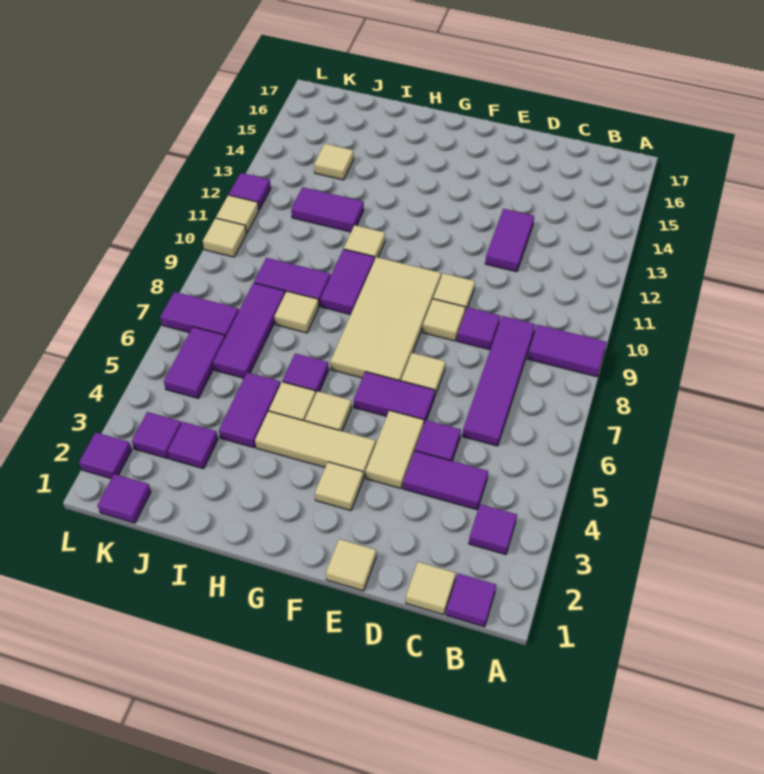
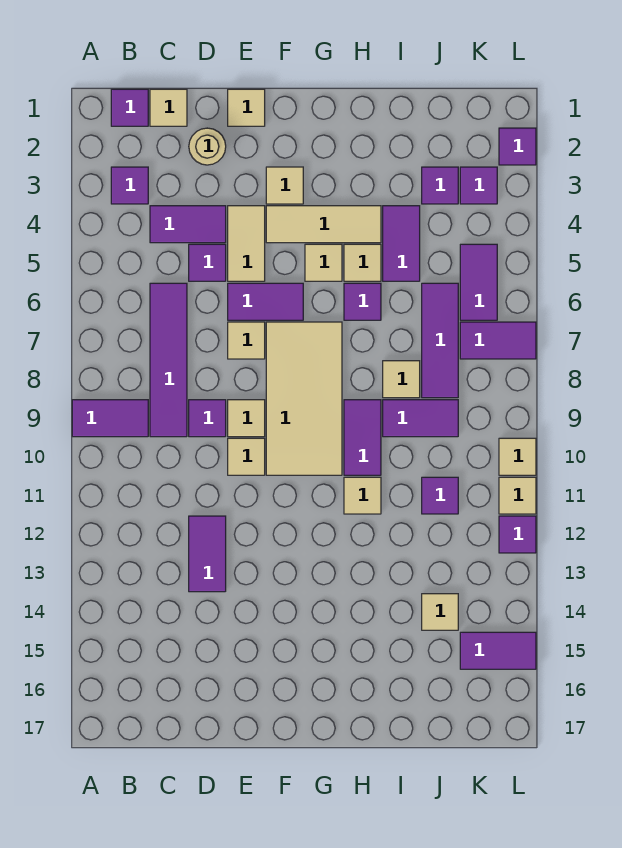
none -> tan round brick D2 level 1
purple tile I12:J12 level 1 -> purple tile K15:L15 level 1
purple tile K1 level 1 -> purple tile J11 level 1

